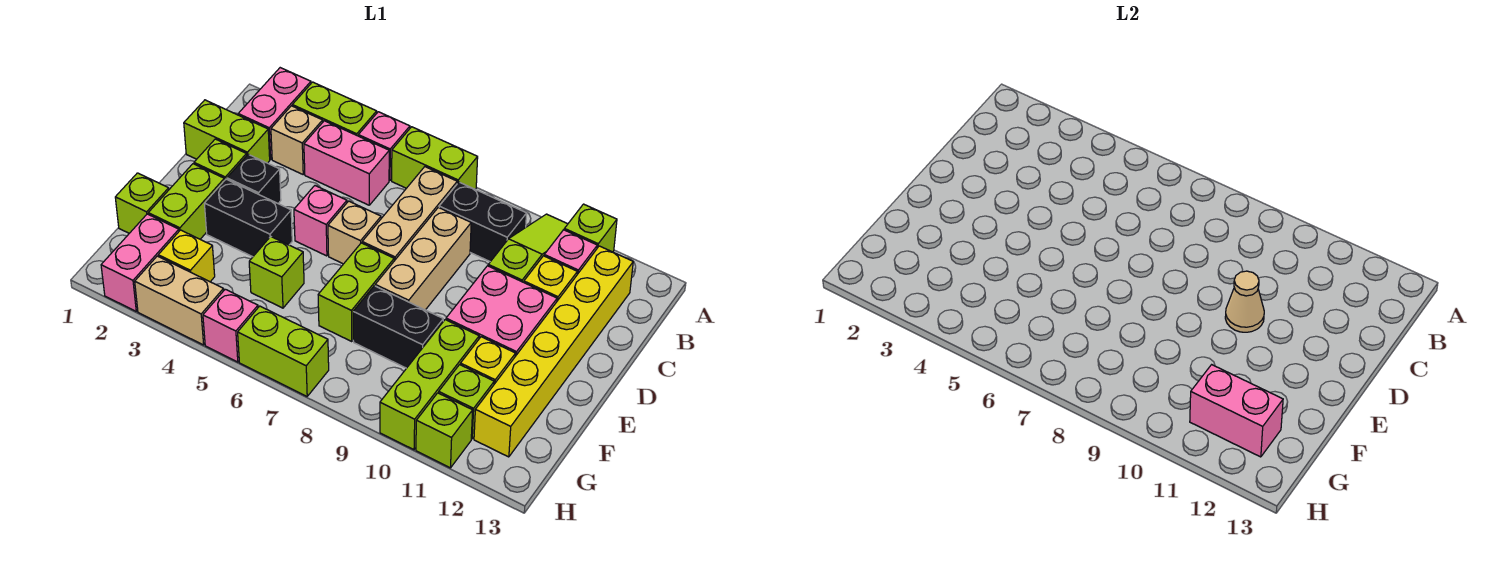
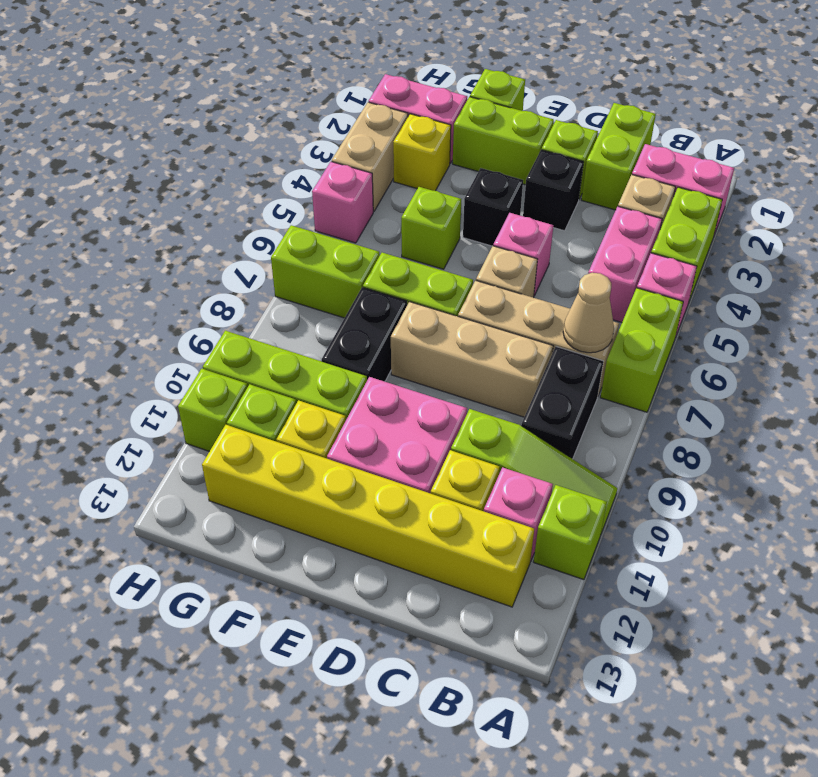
tan cone D10 level 2 -> tan cone B7 level 2
black brick E3:E4 level 1 -> black brick E4 level 1
pink brick G11:G12 level 2 -> none
lime brick H6:H7 level 1 -> lime brick G7:H7 level 1

